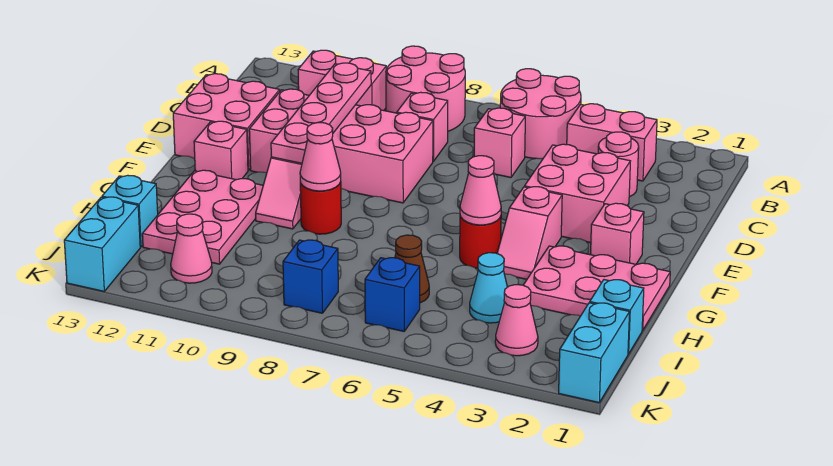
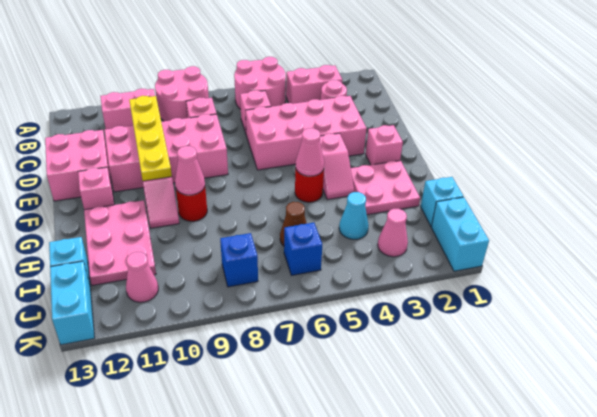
pink plate C10:F10 level 2 -> yellow plate C10:F10 level 2
pink brick D3:E4 level 1 -> pink brick D3:E6 level 1
pink plate G1:H3 level 1 -> pink plate G2:H3 level 1

